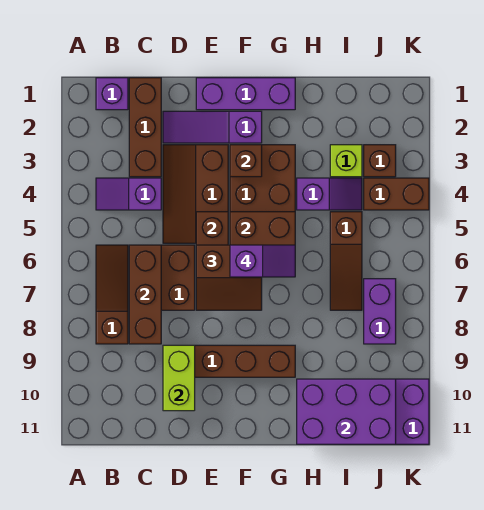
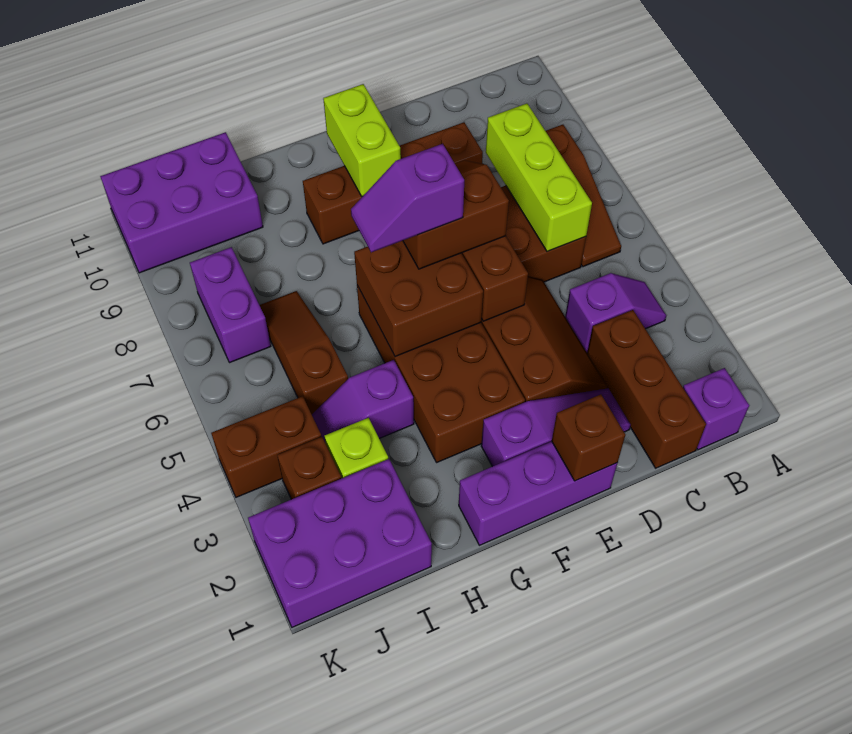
brown brick C6:C8 level 2 -> lime brick C6:C8 level 2
lime brick D9:D10 level 2 -> lime brick F9:F10 level 2
brown brick F3 level 2 -> brown brick E1 level 2
purple brick H10:J11 level 2 -> purple brick I1:K2 level 1

